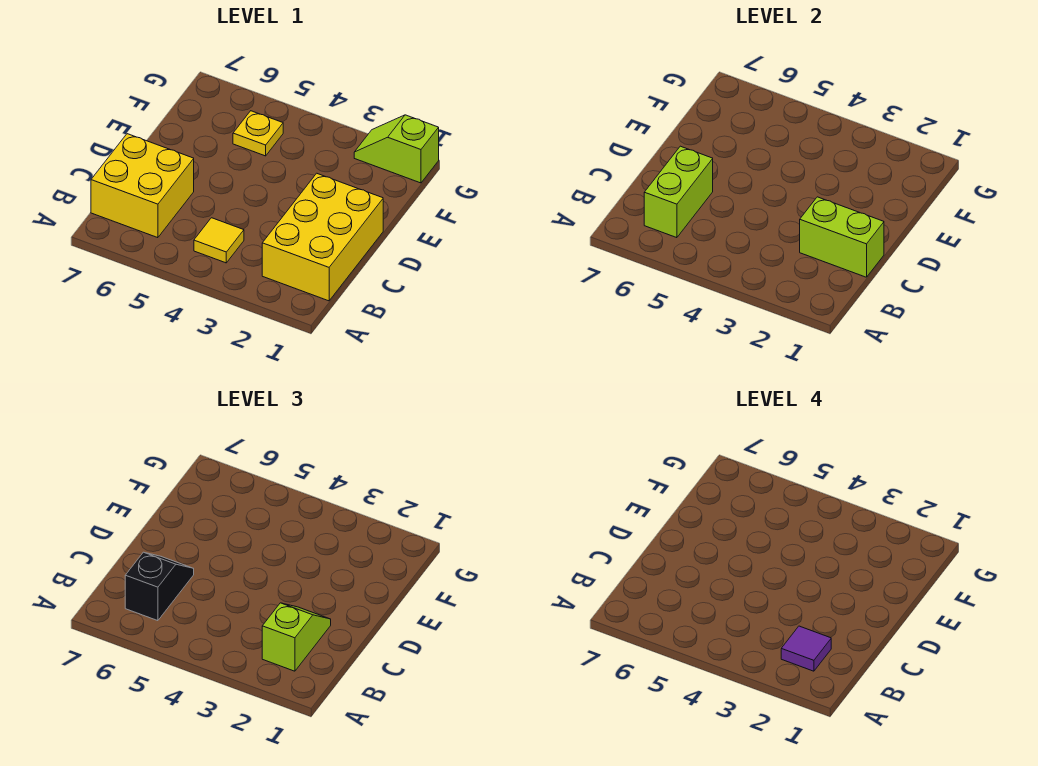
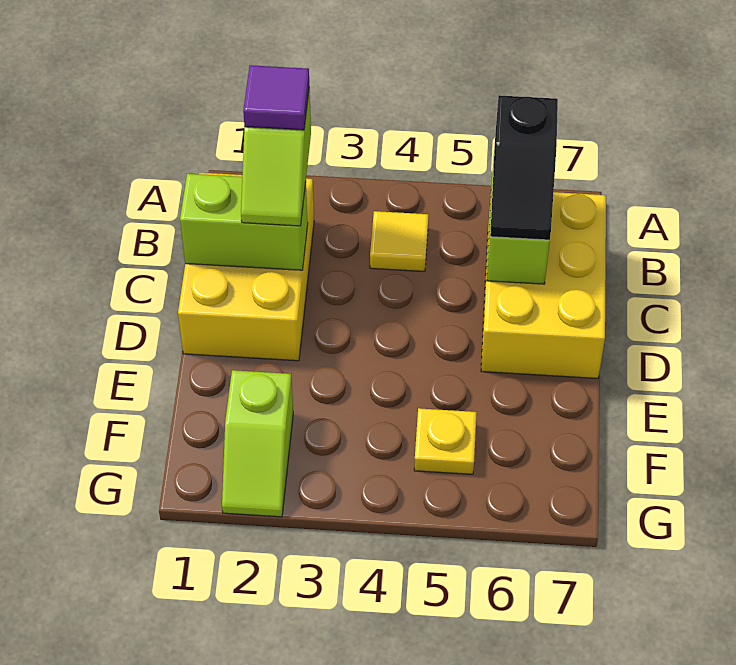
yellow brick B6:C7 level 1 -> yellow brick B6:D7 level 1
lime slope G1:G2 level 1 top 1 -> lime slope F2:G2 level 1 top F

